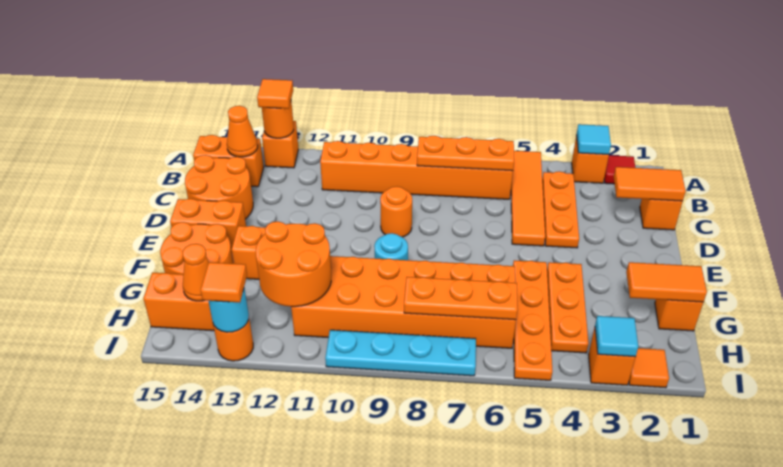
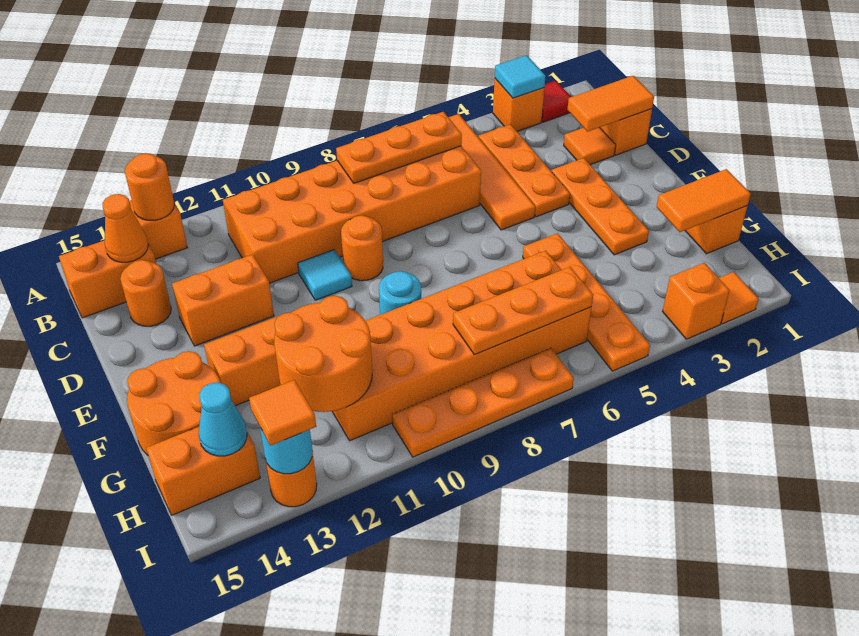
orange tile A13 level 3 -> orange tile C2 level 1
orange brick B6:B11 level 1 -> orange brick B6:C11 level 1
orange round brick C14:D15 level 1 -> orange round brick C14 level 1
orange brick E14:E15 level 1 -> orange brick D12:D13 level 1
orange plate F4:H4 level 1 -> orange plate D3:F3 level 1
orange cone H14 level 2 -> cyan cone H14 level 2
cyan tile I3 level 2 -> cyan tile D10 level 1
cyan plate I7:I10 level 1 -> orange plate I7:I10 level 1

